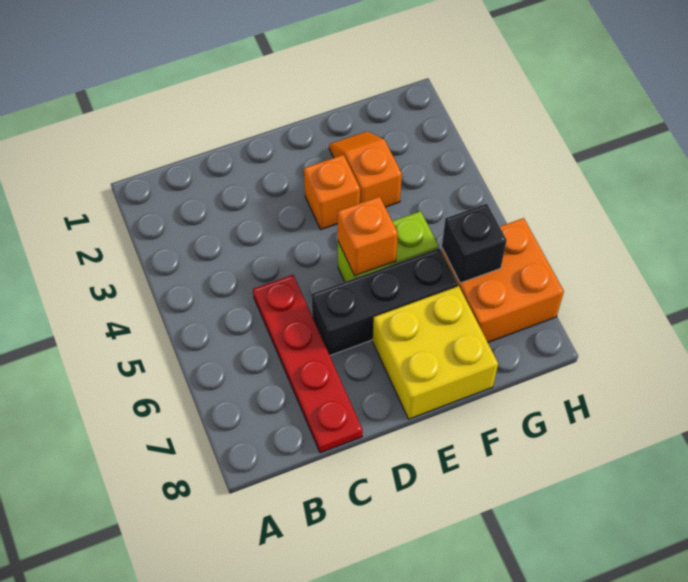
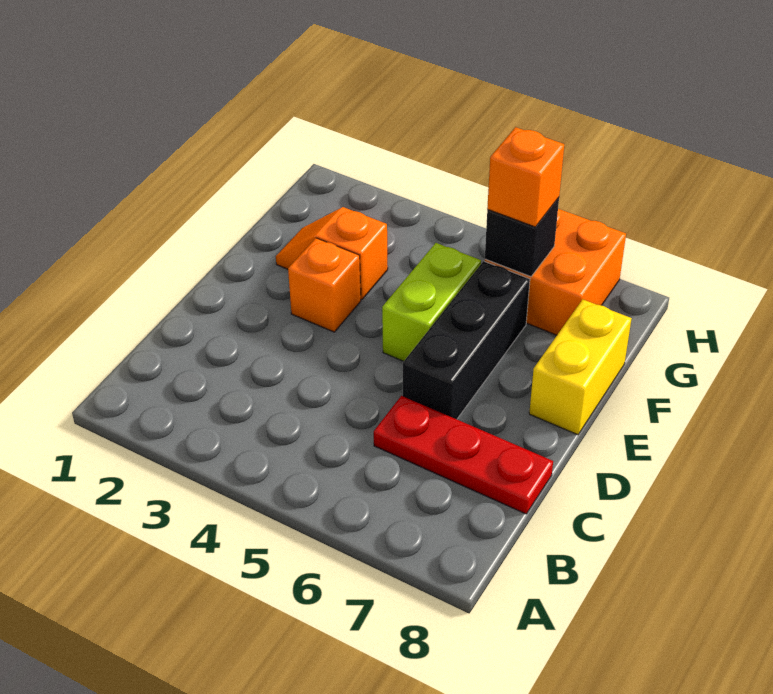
red plate C5:C8 level 1 -> red plate C6:C8 level 1
orange brick E5 level 2 -> orange brick G6 level 3
yellow brick E7:F8 level 1 -> yellow brick E8:F8 level 1

